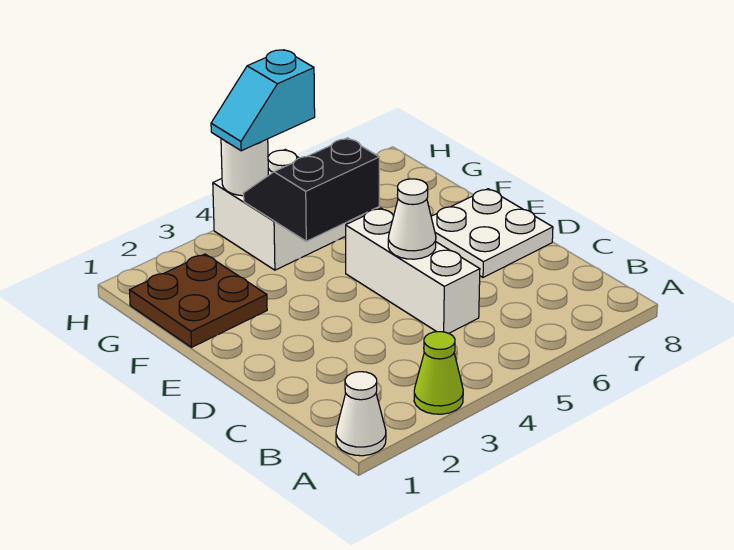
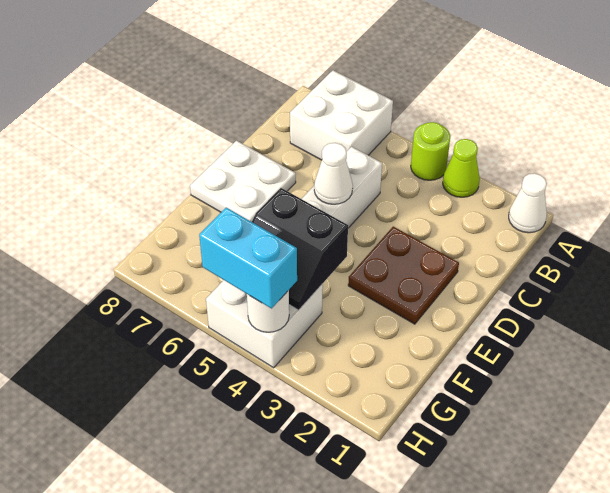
none -> lime round brick A4 level 1
none -> white brick A6:B7 level 1
brown plate F1:G2 level 1 -> brown plate D2:E3 level 1
cyan slope H4:H5 level 3 top 5 -> cyan brick H4:H5 level 3

